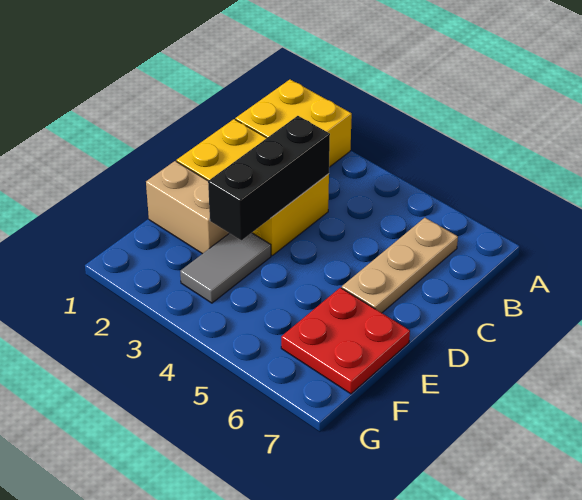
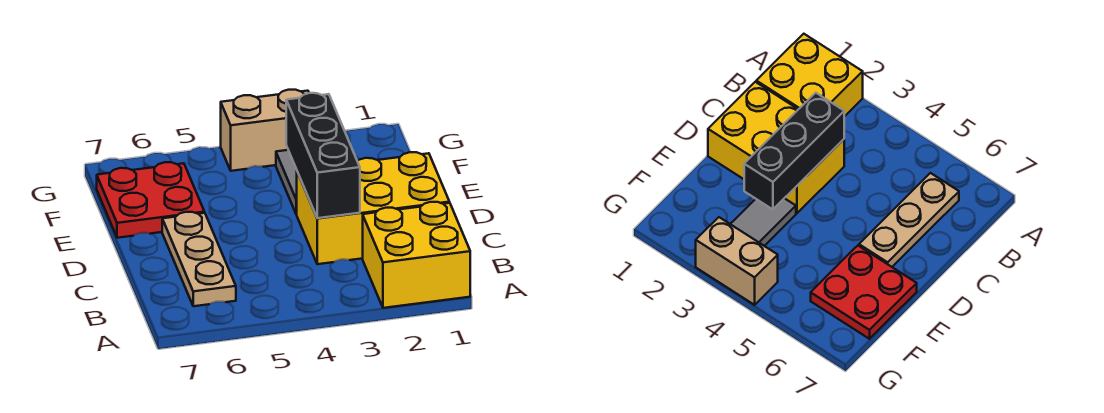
tan brick E1:E2 level 1 -> tan brick G3:G4 level 1

